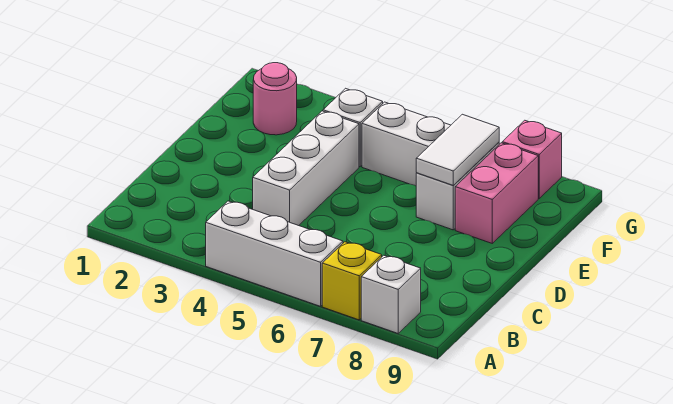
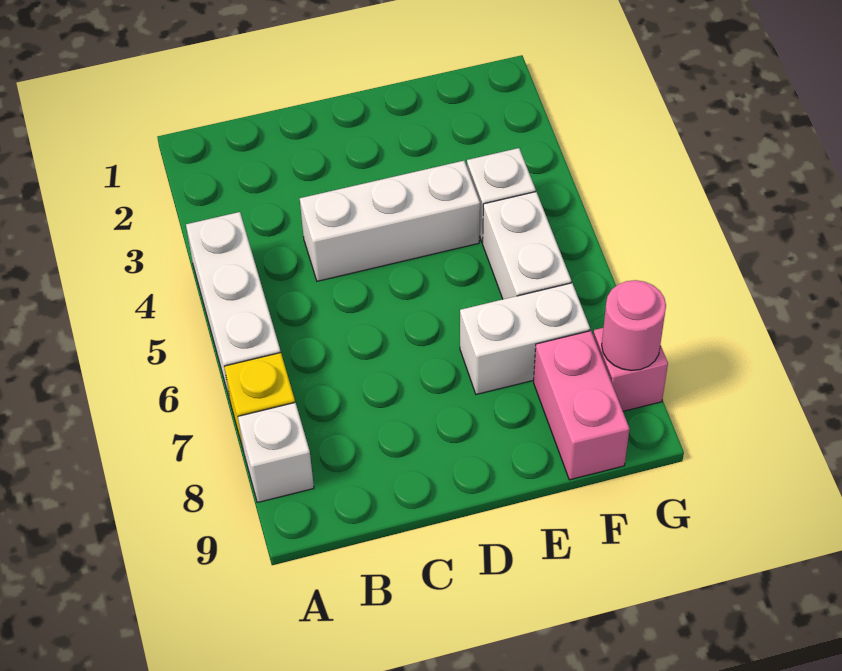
white tile E7:F7 level 2 -> none
pink brick E8:F8 level 1 -> pink brick F8:F9 level 1
pink round brick F2 level 1 -> pink round brick G8 level 2

